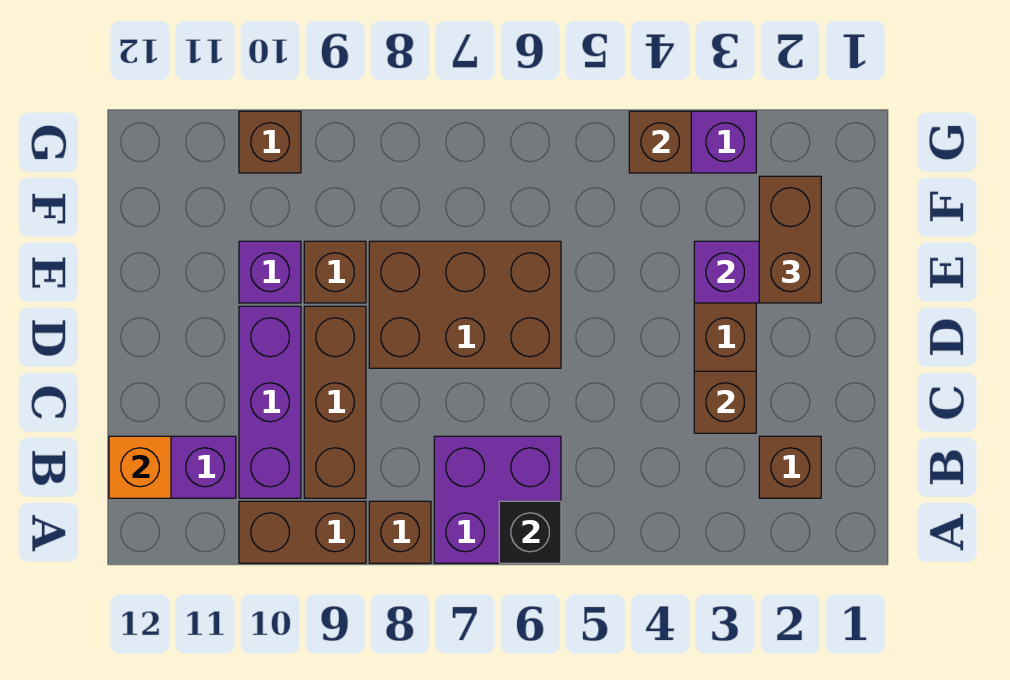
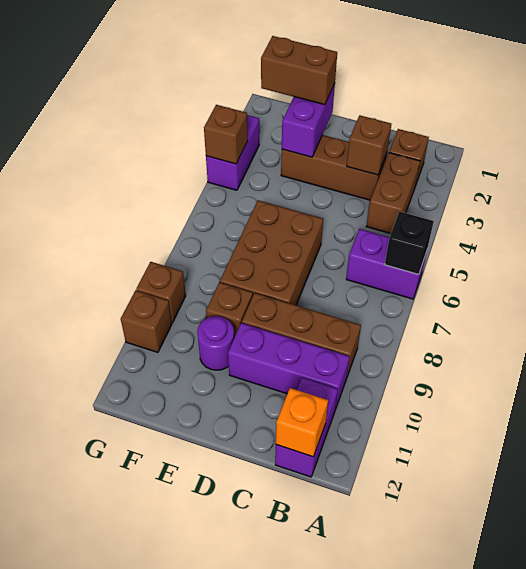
purple brick A6:B7 level 1 -> purple brick A6:B6 level 1
brown brick A8 level 1 -> brown brick G9 level 1
brown brick A9:A10 level 1 -> brown brick B3:B4 level 1
purple brick E10 level 1 -> purple round brick E10 level 1

